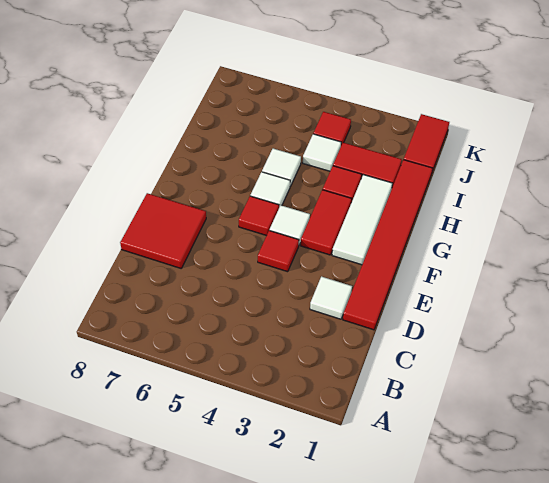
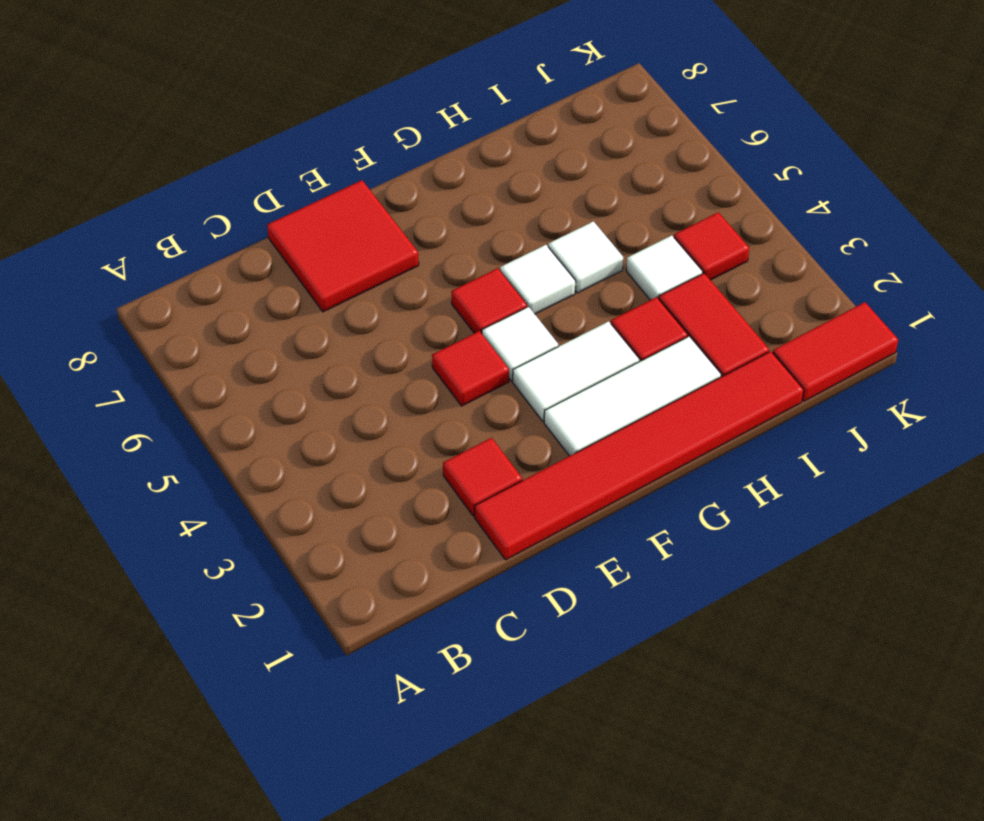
white tile D2 level 1 -> red tile D2 level 1
red tile F3:G3 level 1 -> white tile F3:G3 level 1

